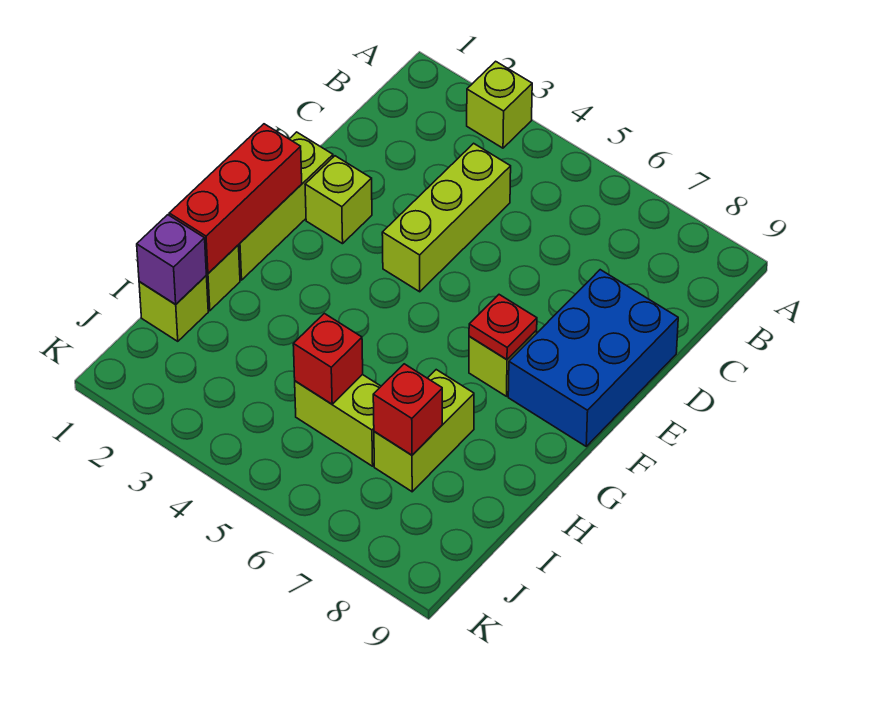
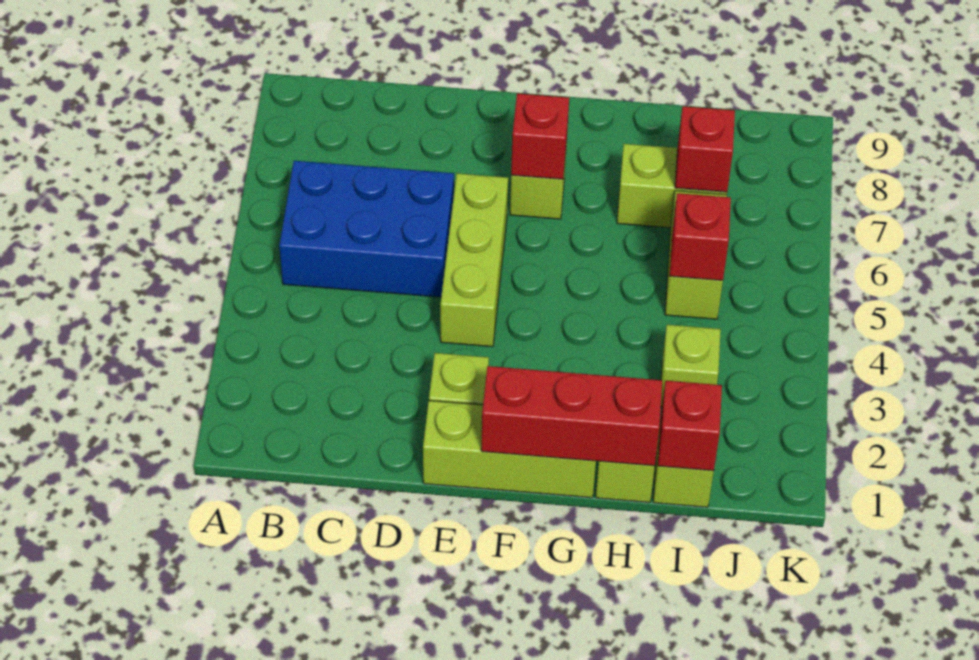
lime brick A3 level 1 -> lime brick I3 level 1
lime brick C4:E4 level 1 -> lime brick E4:E6 level 1
blue brick D8:F9 level 1 -> blue brick B5:D6 level 1
red plate F7 level 2 -> red brick F7 level 2
purple brick I1 level 2 -> red brick I1 level 2

